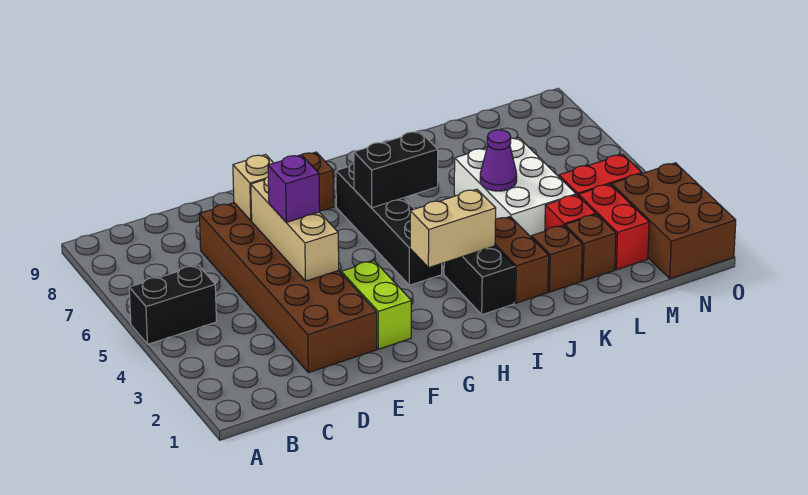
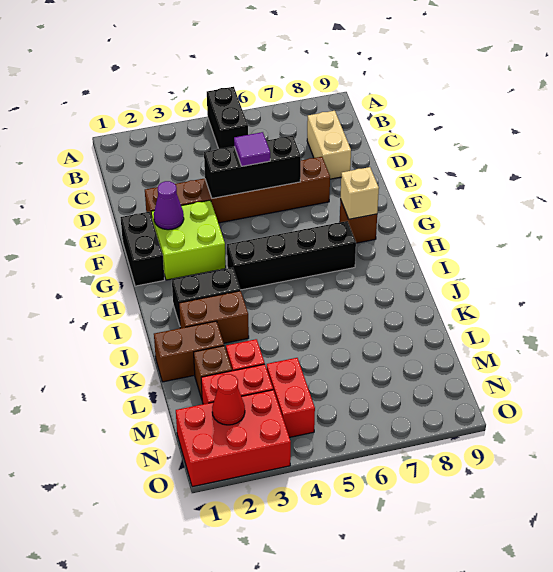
brown brick D2:E7 level 1 -> brown brick E2:E7 level 1
tan brick E4:E6 level 2 -> black brick E4:E6 level 2
purple brick E5 level 3 -> purple tile E5 level 3
tan brick E7 level 2 -> tan brick G8 level 2
lime brick F2:F3 level 1 -> lime brick F2:G3 level 1
tan brick H3:I3 level 2 -> tan brick C8:D8 level 1
black brick H6:I6 level 2 -> black brick F1:G1 level 1
brown brick K2 level 1 -> brown brick K1:K2 level 1
white brick K4:L6 level 1 -> none
purple cone K5 level 2 -> purple cone F2 level 2
brown brick N1:O3 level 1 -> red brick N1:O3 level 1
none -> red cone N2 level 2

